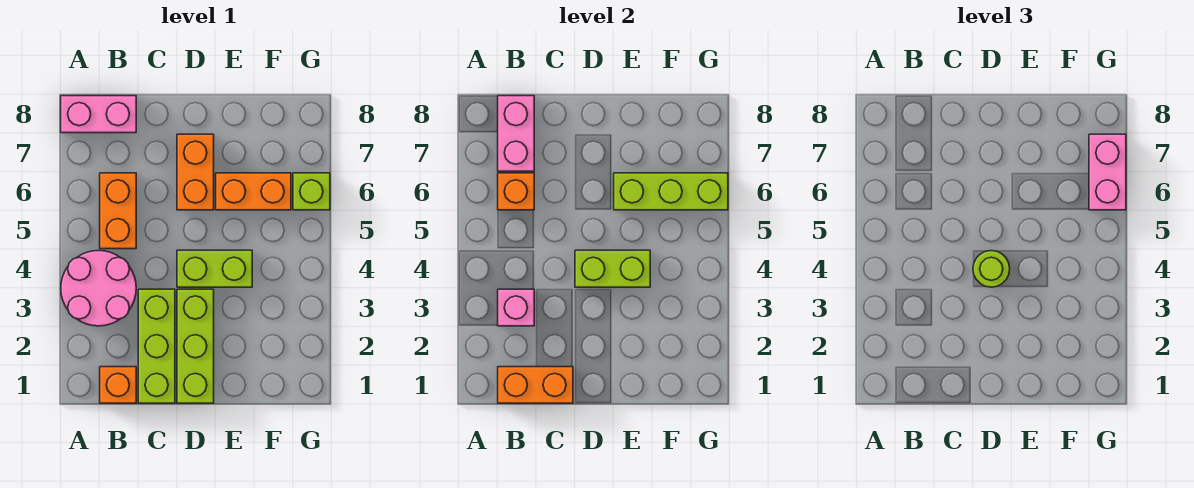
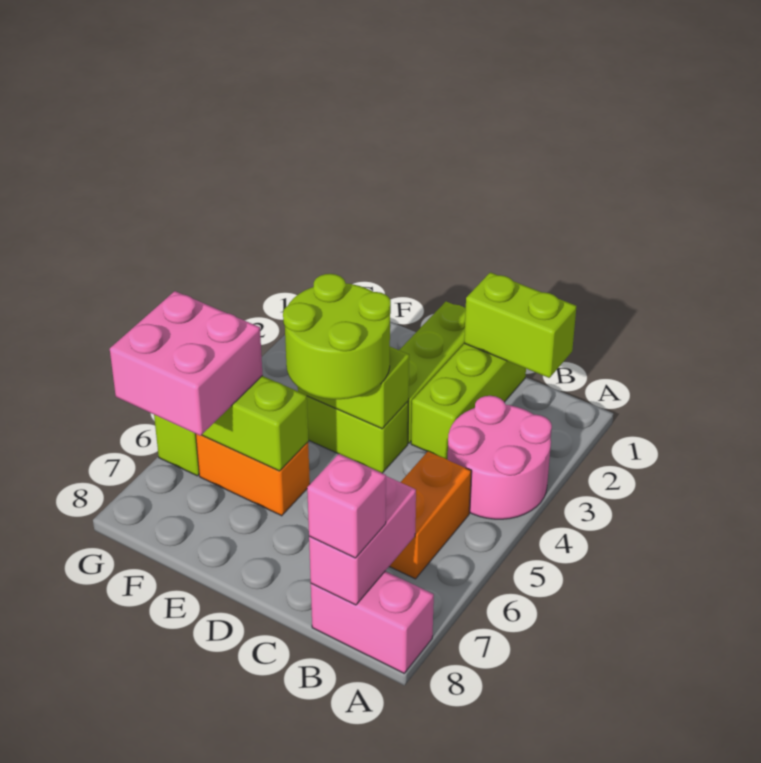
orange brick B1 level 1 -> none
orange brick B1:C1 level 2 -> lime brick B1:C1 level 2
pink brick B3 level 2 -> pink brick B8 level 3
orange brick B6 level 2 -> none
lime round brick D4 level 3 -> lime round brick D4:E5 level 3
orange brick D6:D7 level 1 -> none
pink brick G6:G7 level 3 -> pink brick F6:G7 level 3

